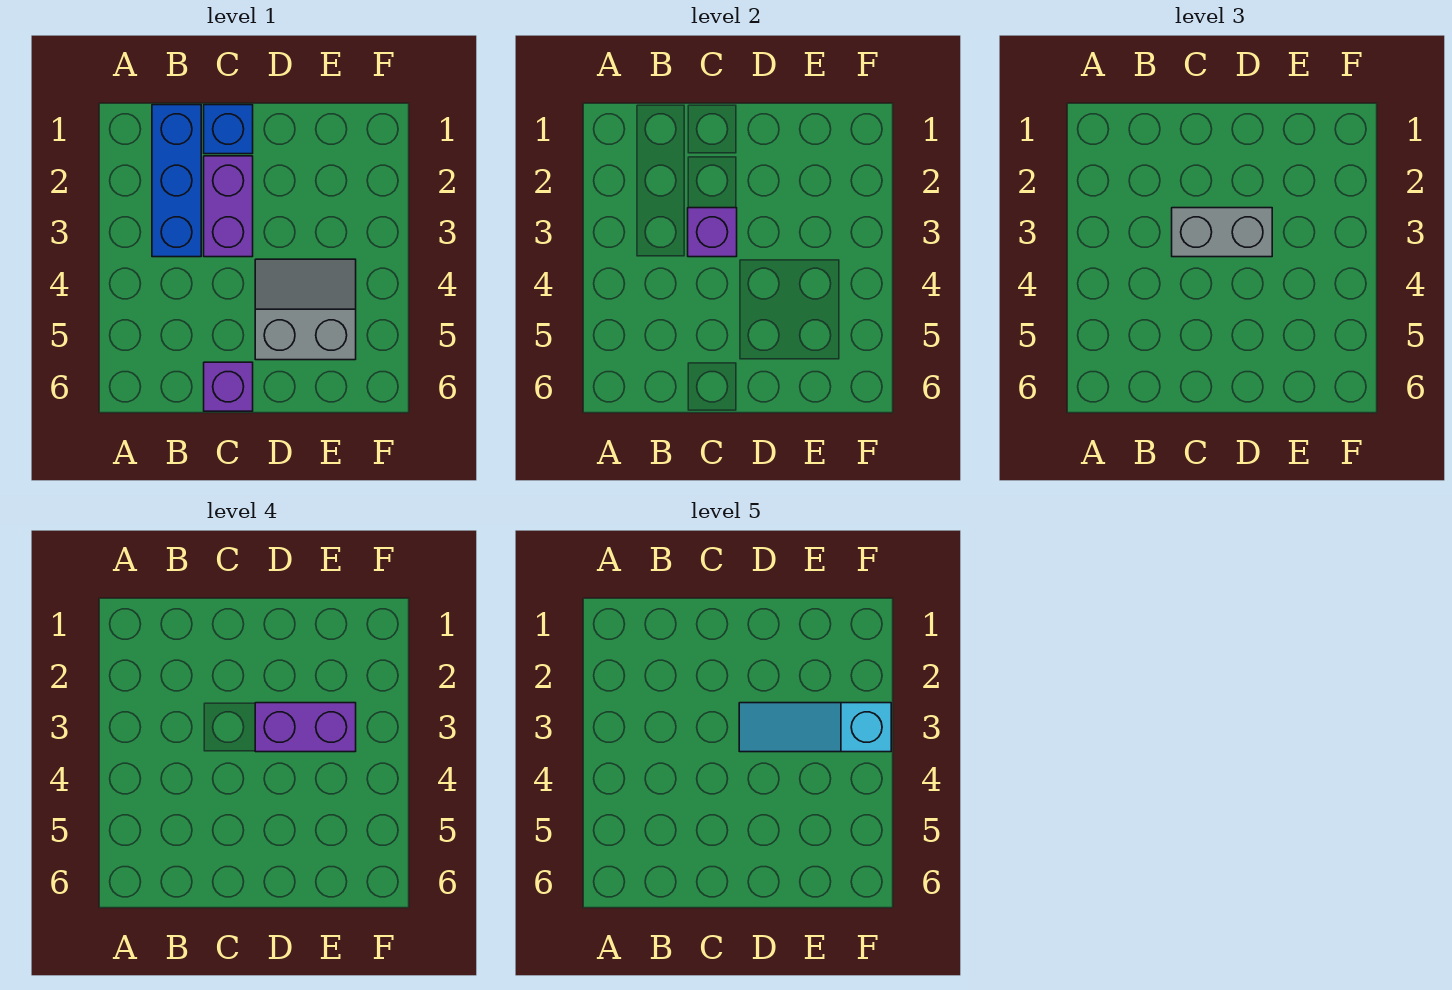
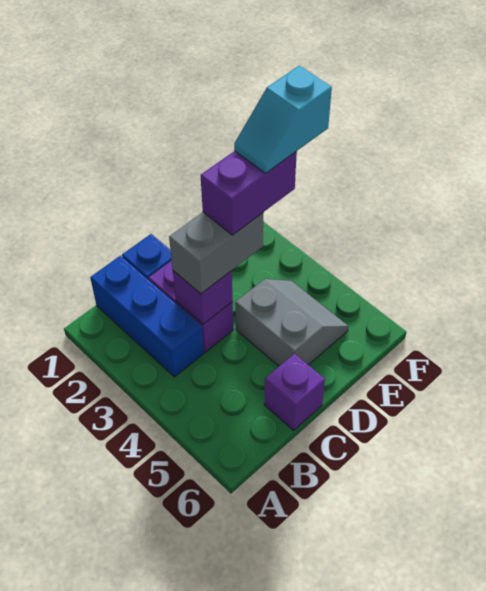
cyan slope D3:F3 level 5 top F -> cyan slope E3:F3 level 5 top F
grey slope D4:E5 level 1 top 5 -> grey slope D4:E5 level 1 top D

